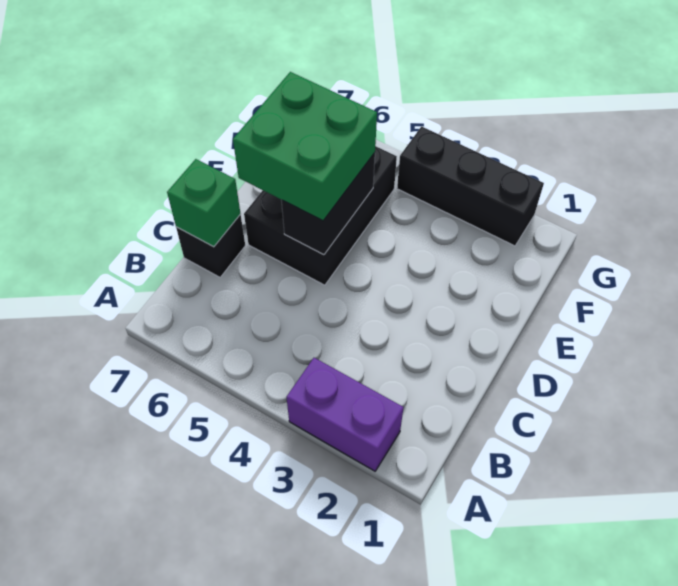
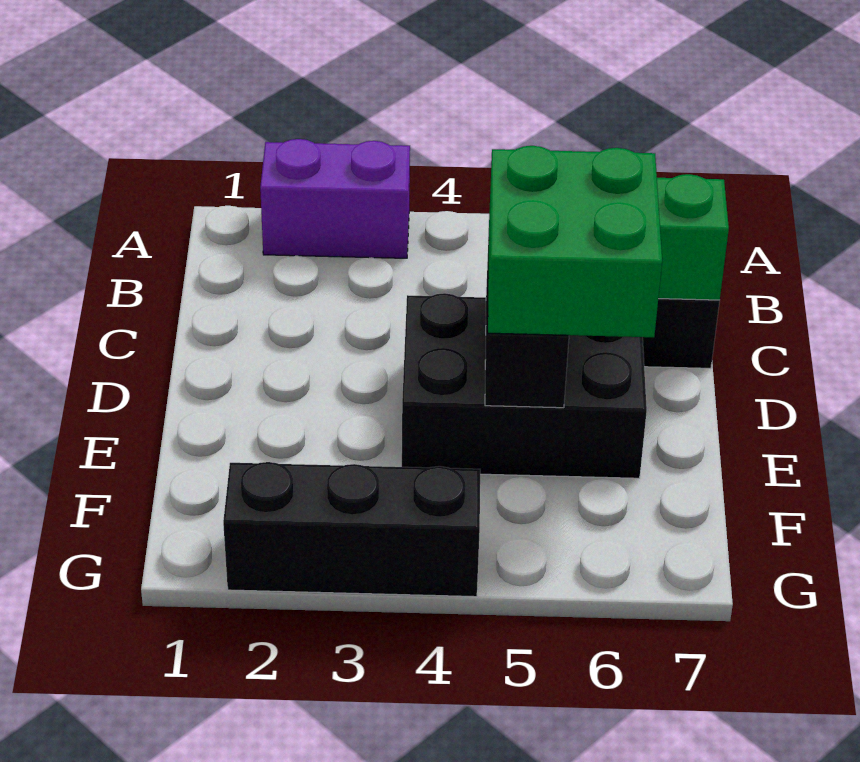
black brick D5:F6 level 1 -> black brick D4:E6 level 1

